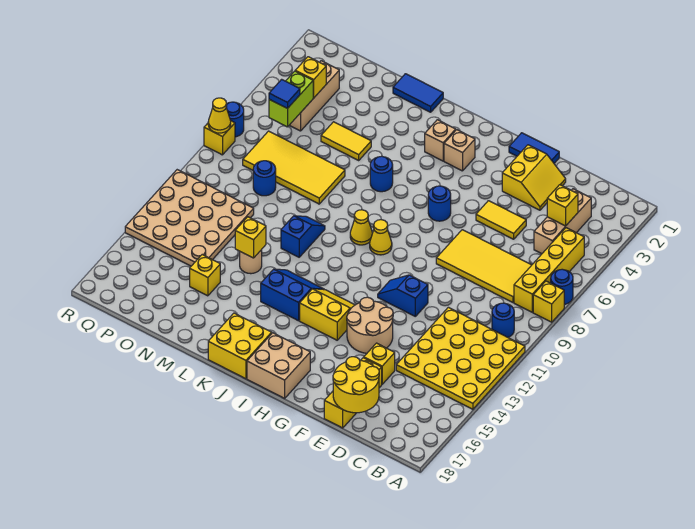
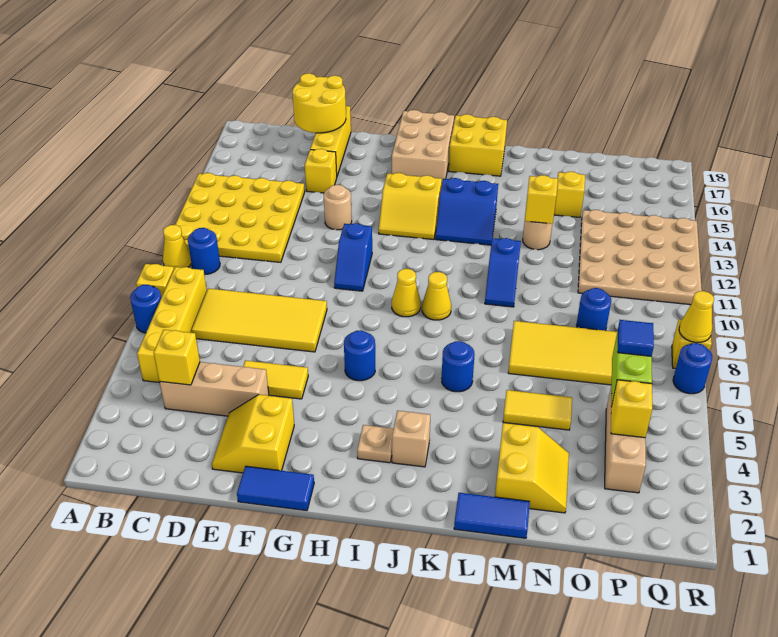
none -> yellow cone A10 level 1
tan brick C3:C5 level 1 -> tan brick C4:E4 level 1
blue slope F11:G11 level 1 top F -> blue slope G10:G11 level 1 top 11
tan round brick F13:G14 level 1 -> tan round brick F13 level 1
tan brick H17:I18 level 1 -> tan brick H16:I18 level 1
tan brick I3 level 1 -> tan plate I3 level 1
none -> yellow slope M2:N3 level 1 top M

